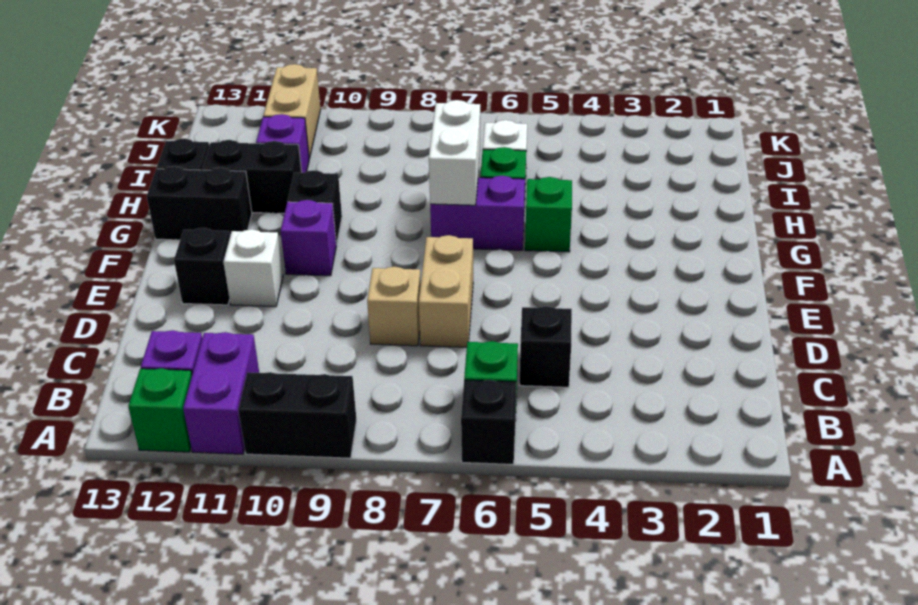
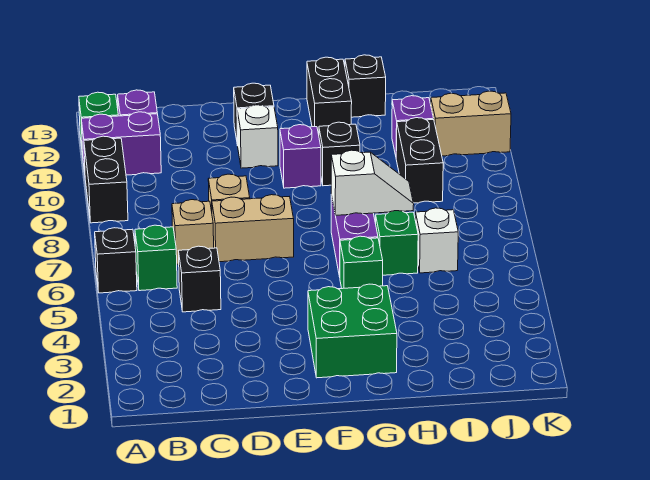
none -> tan brick C7 level 1
none -> green brick F2:G3 level 1
white brick G7:H7 level 2 -> white slope G7:H7 level 2 top G
black brick H11:H12 level 1 -> black brick I9:I10 level 1

